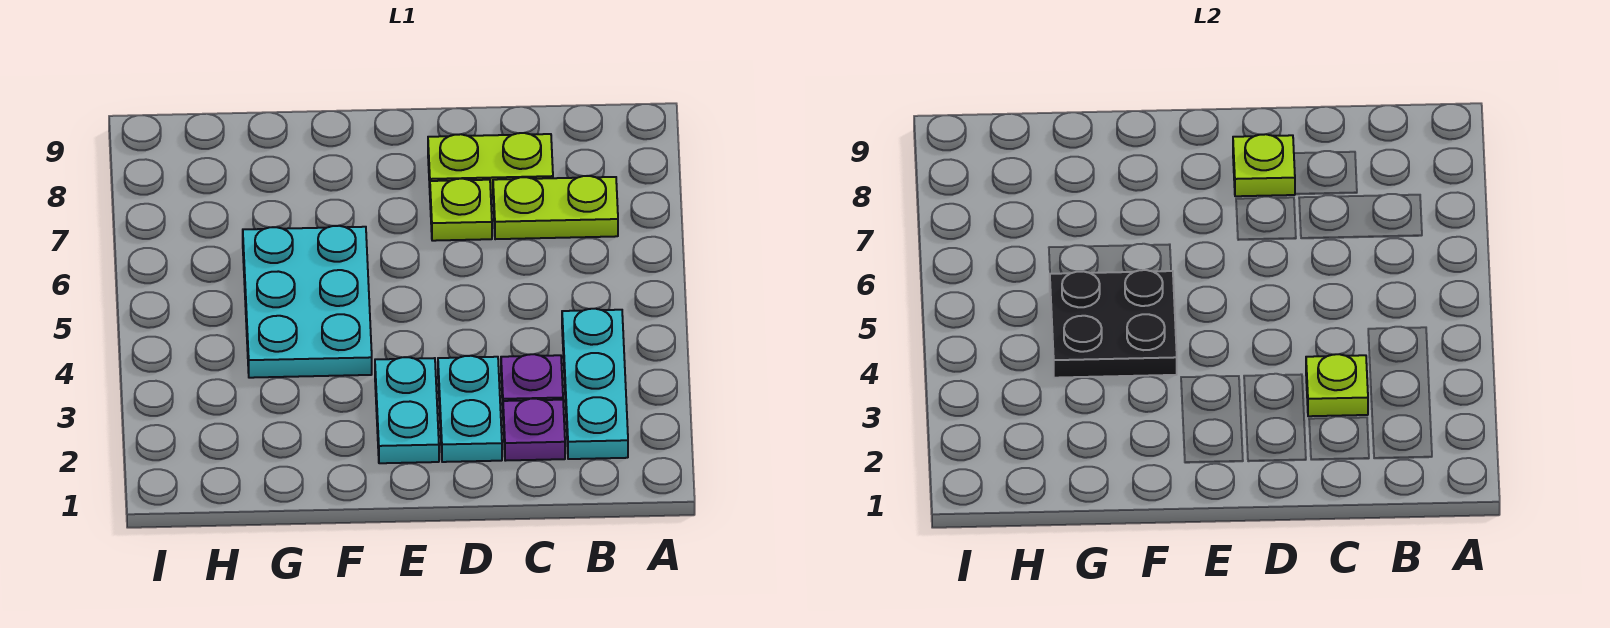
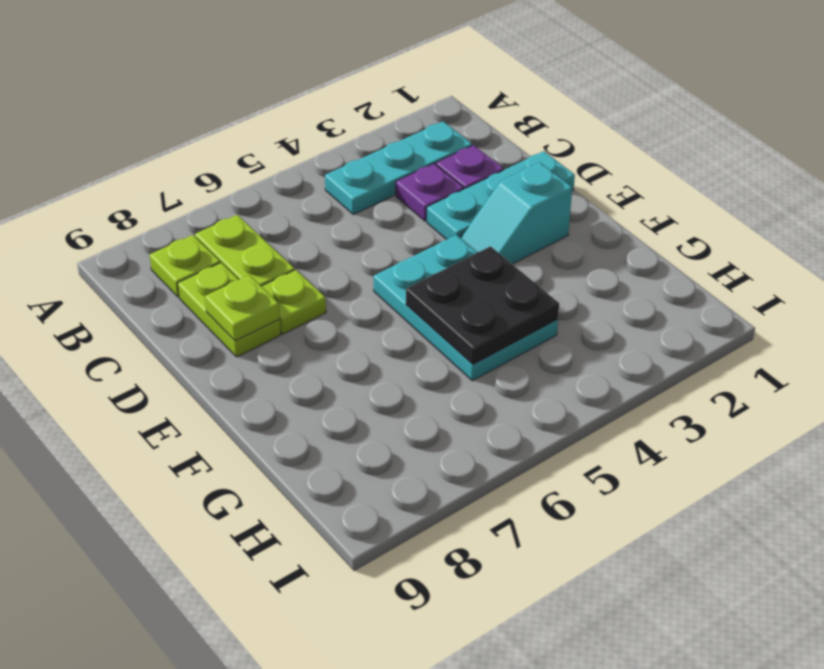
lime plate C3 level 2 -> lime plate B8 level 1
cyan plate D2:D3 level 1 -> cyan plate D1:D3 level 1
cyan plate E2:E3 level 1 -> cyan slope E2:E3 level 1 top 2
cyan plate F4:G6 level 1 -> cyan plate E4:G5 level 1

